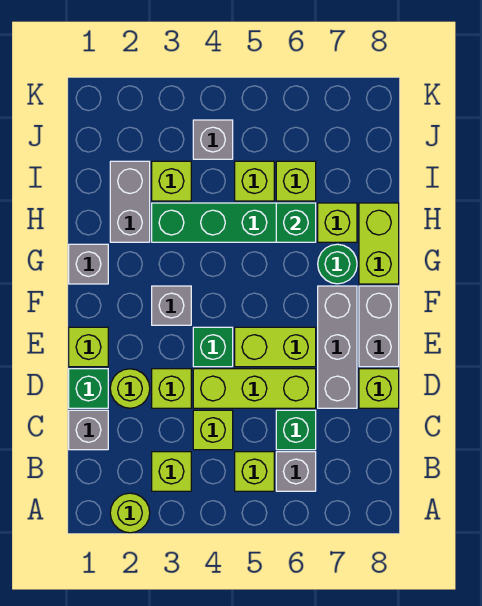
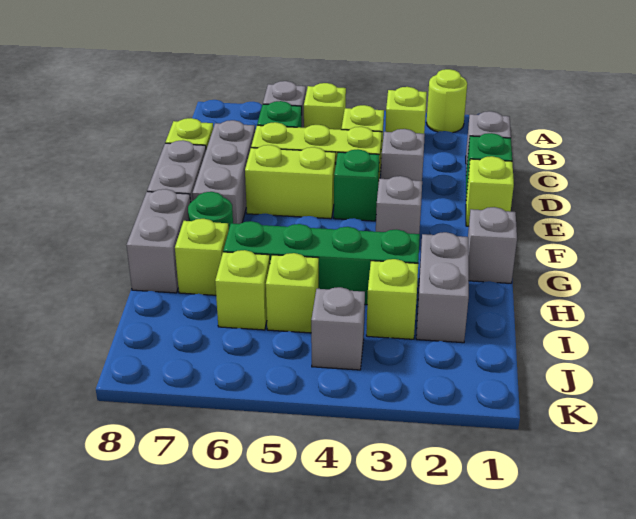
lime round brick D2 level 1 -> none
lime brick D3 level 1 -> grey brick D3 level 1
lime brick G8:H8 level 1 -> grey brick G8:H8 level 1
green brick H6 level 2 -> none

